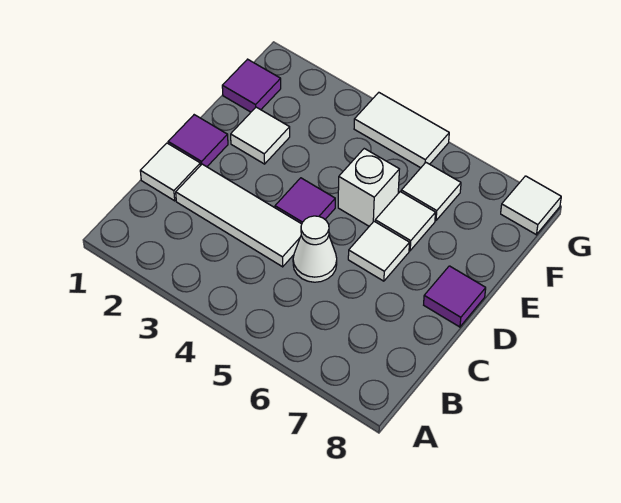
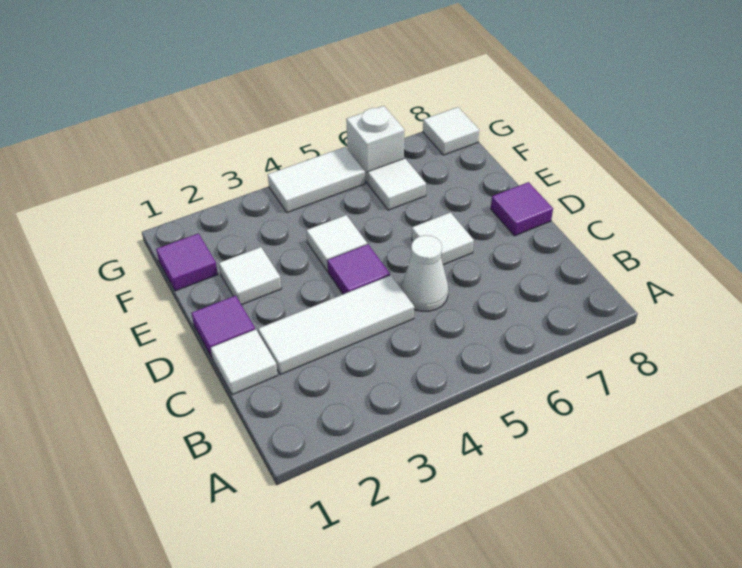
white brick E5 level 1 -> white brick G6 level 1
white tile E6 level 1 -> white tile E4 level 1

